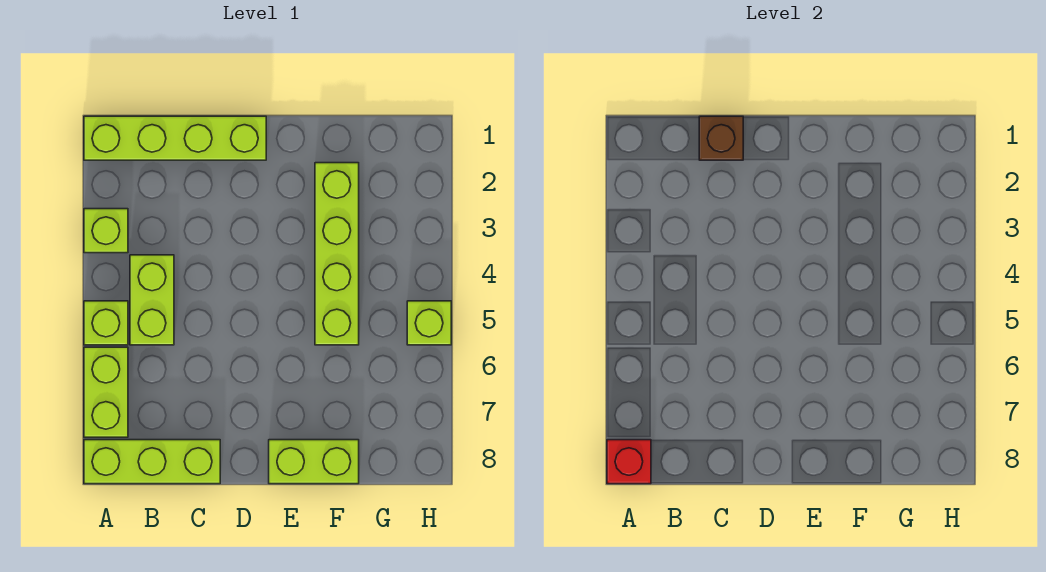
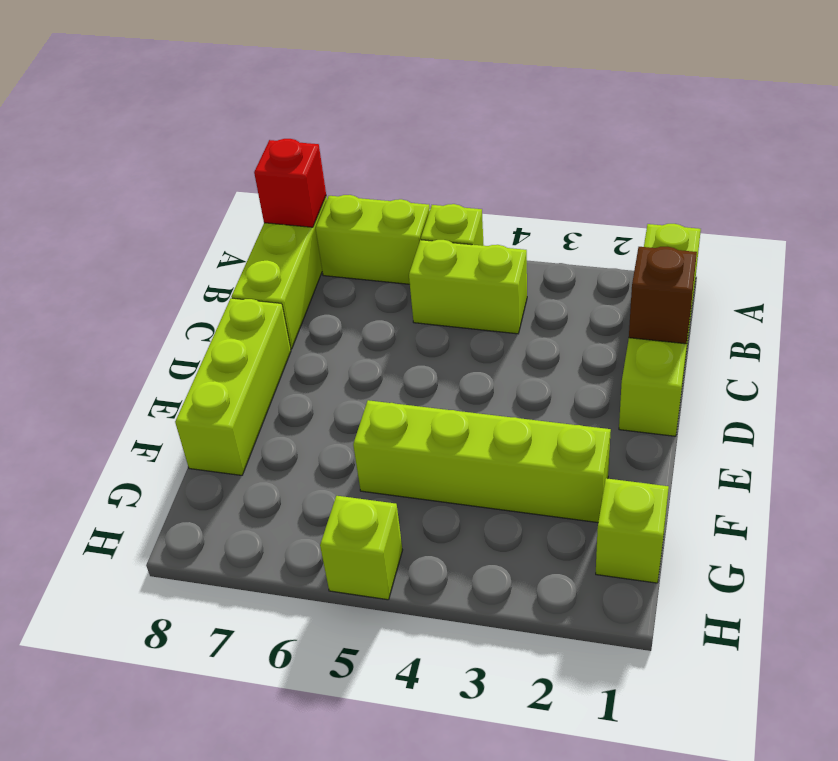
lime brick A3 level 1 -> lime brick G1 level 1
lime brick E8:F8 level 1 -> lime brick D8:F8 level 1

